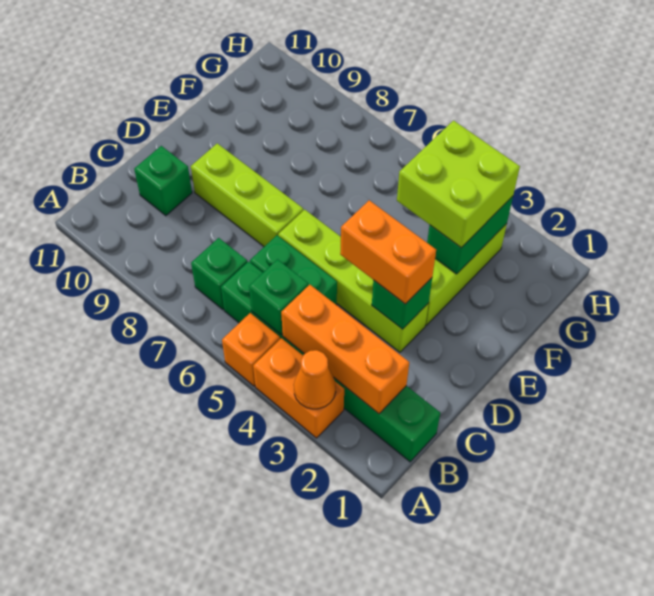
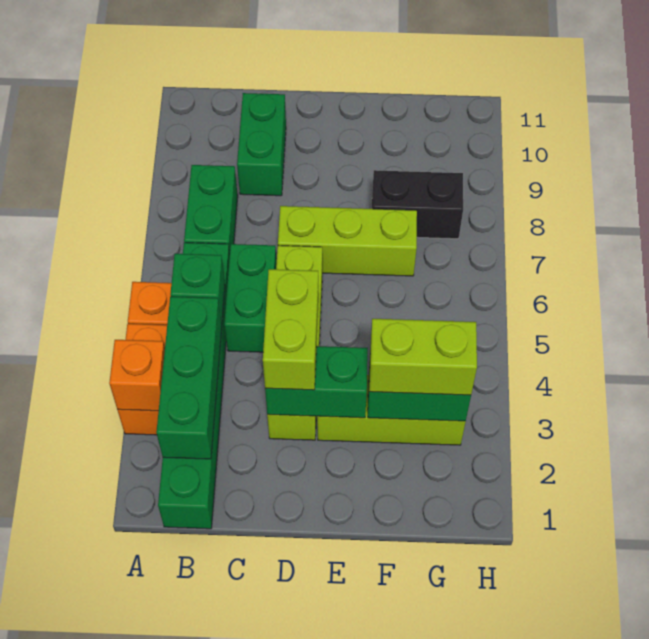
orange cone A3 level 2 -> orange brick A3 level 2
orange brick B2:B4 level 2 -> green brick B2:B4 level 2
green brick B7 level 1 -> green brick B7:B8 level 1
green brick C10 level 1 -> green brick C9:C10 level 1
green brick D3 level 2 -> green brick D3:E3 level 2
orange brick D3:D4 level 3 -> lime brick D3:D4 level 3
lime brick D7:D9 level 1 -> lime brick D7:F7 level 1
lime brick F3:G4 level 3 -> lime brick F3:G3 level 3
none -> black brick F8:G8 level 1

